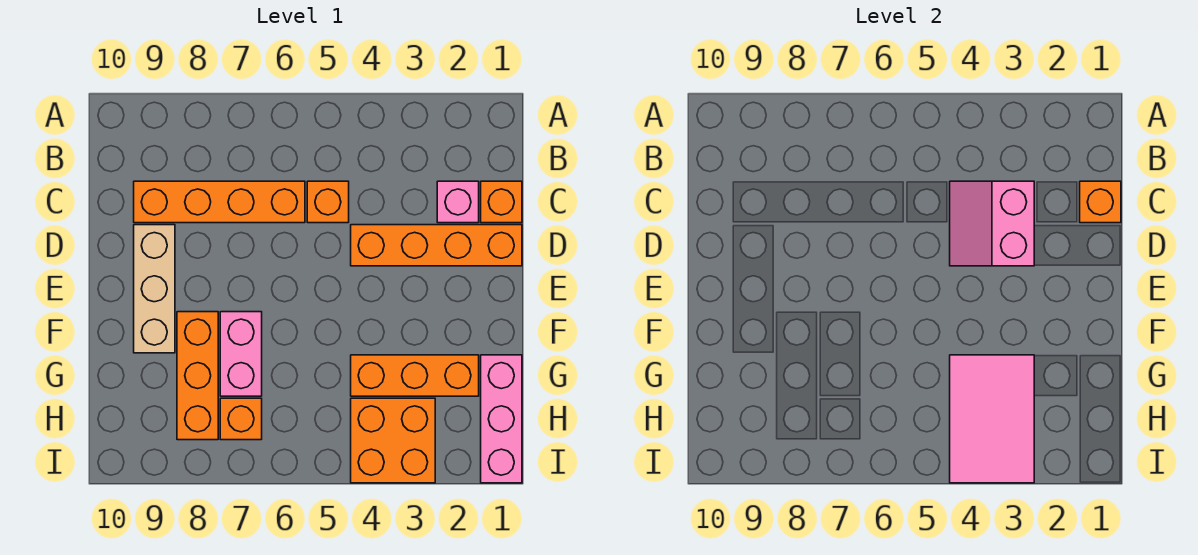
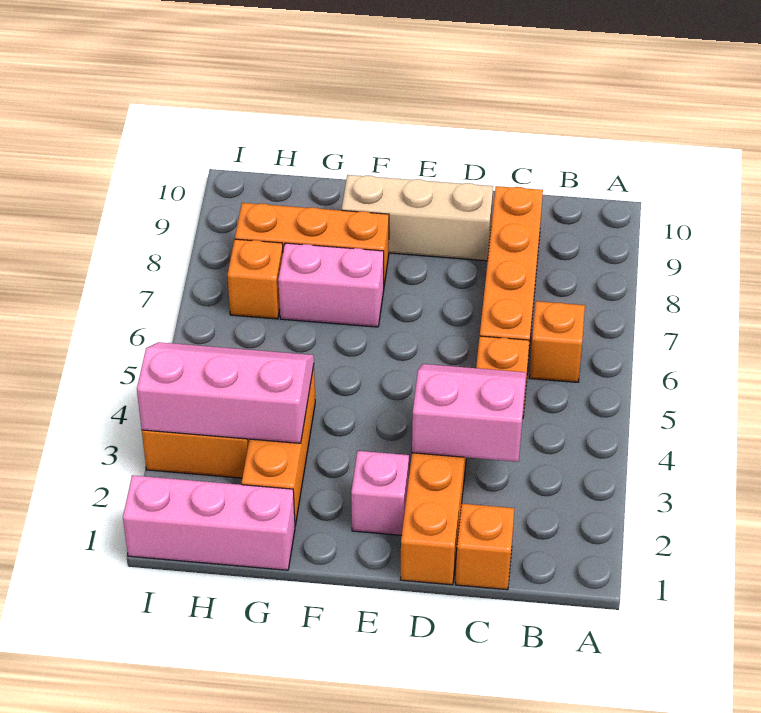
orange brick C1 level 2 -> orange brick B6 level 1
pink brick C2 level 1 -> pink brick E2 level 1
pink tile G3:I4 level 2 -> pink slope G3:I4 level 2 top 3

